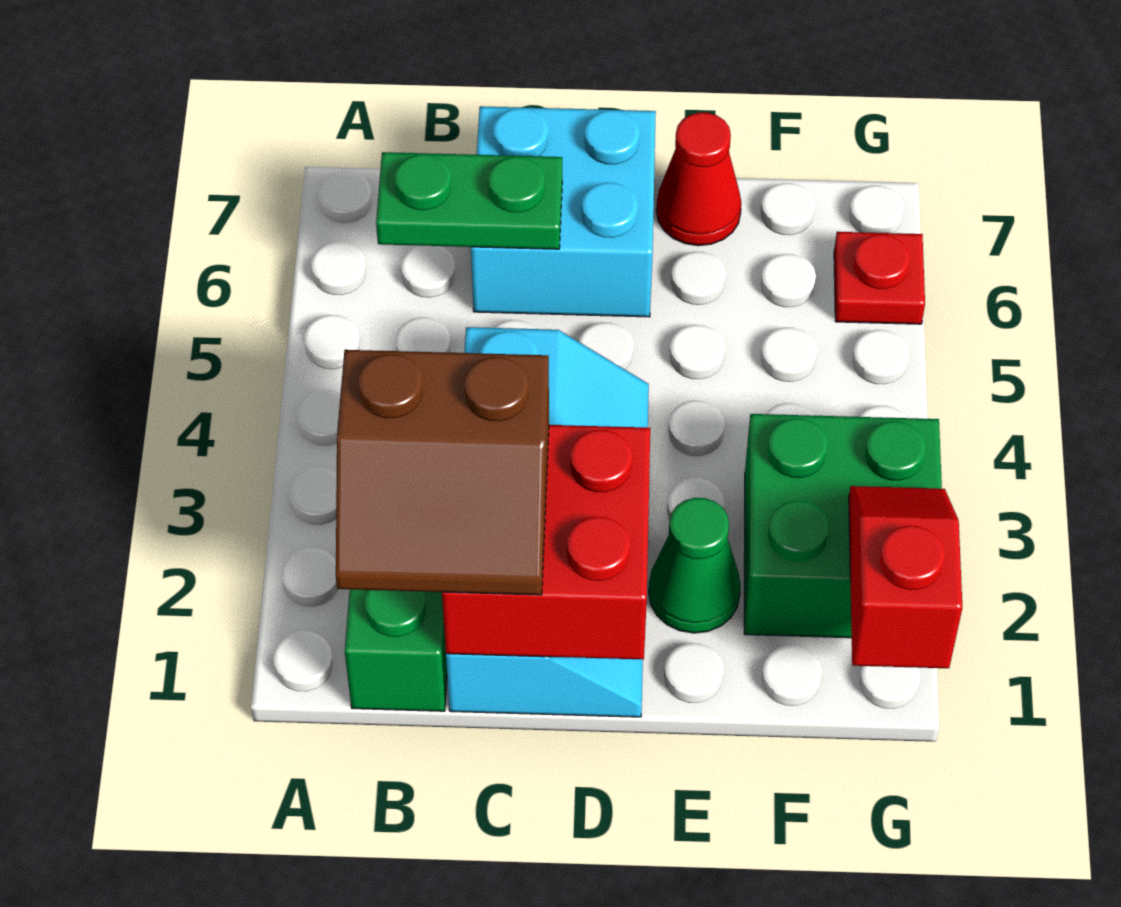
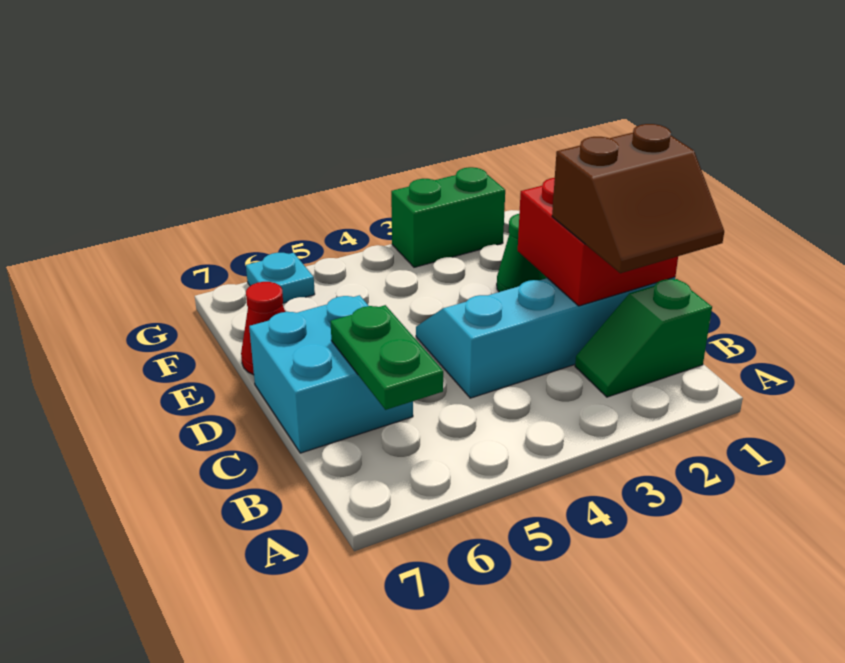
brown slope B1:C2 level 3 top 2 -> brown slope B1:C2 level 3 top C
green brick F2:G3 level 1 -> green brick G2:G3 level 1
red slope G1:G2 level 2 top 1 -> none
red plate G6 level 1 -> cyan plate G6 level 1

